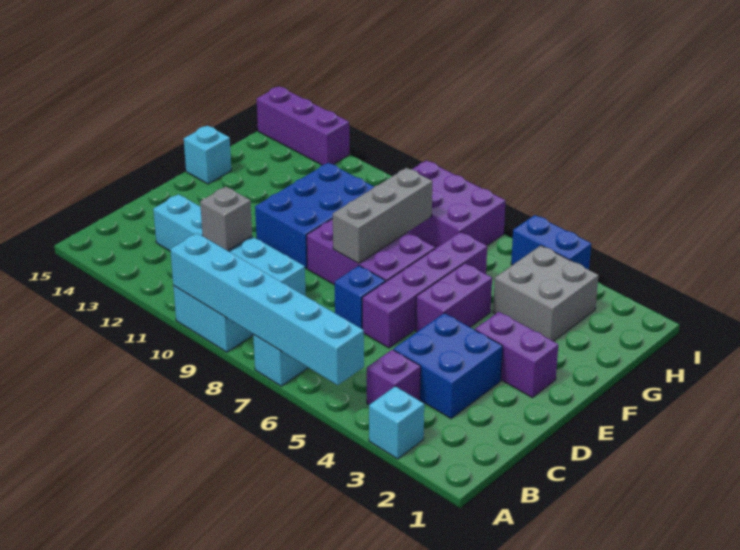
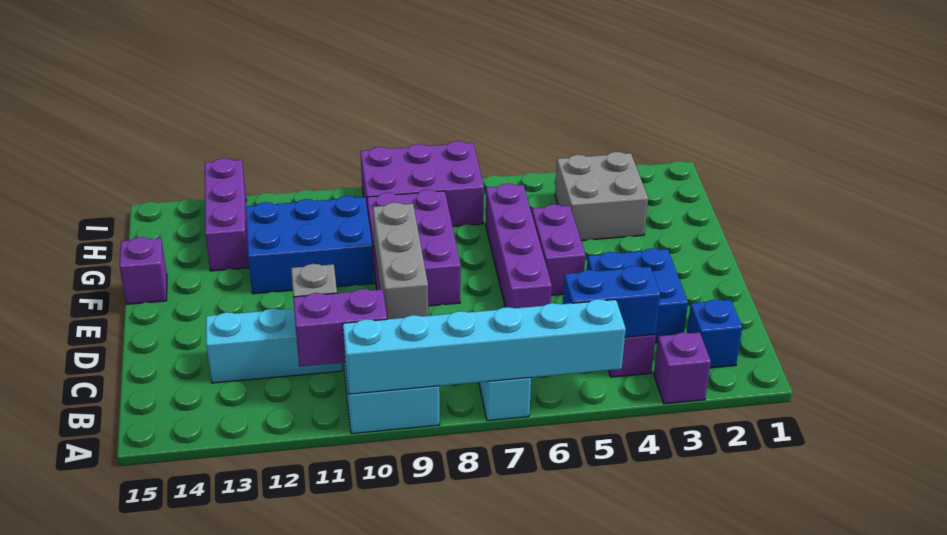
cyan brick A3 level 1 -> purple brick A3 level 1
blue brick D7 level 1 -> blue brick B2 level 1
purple brick E2:E3 level 1 -> purple brick B10:B11 level 2
purple brick E7:F9 level 1 -> purple brick E8:G9 level 1
grey brick E8:G8 level 2 -> grey brick C9:E9 level 2
blue brick E10:G11 level 1 -> blue brick F10:G12 level 1
cyan brick F15 level 1 -> purple brick F15 level 1
blue brick I4:I5 level 1 -> blue brick B4:B5 level 2
purple brick I13:I15 level 1 -> purple brick G13:I13 level 1

